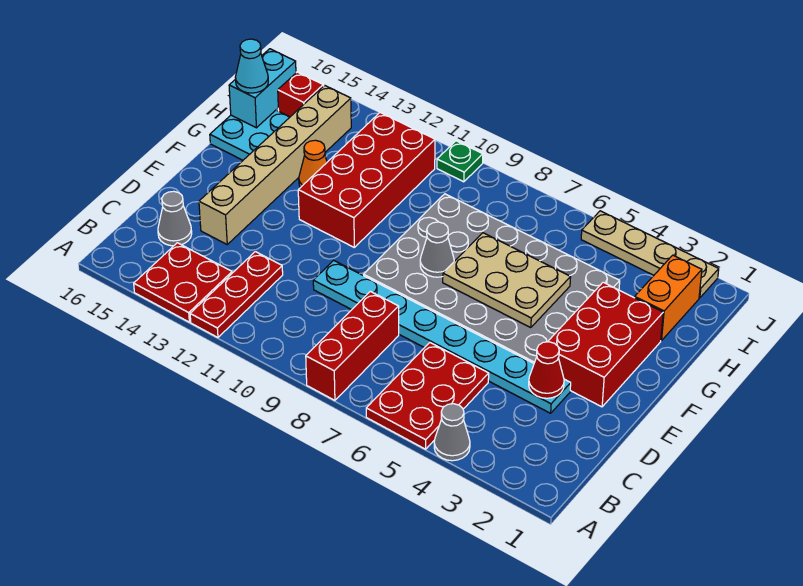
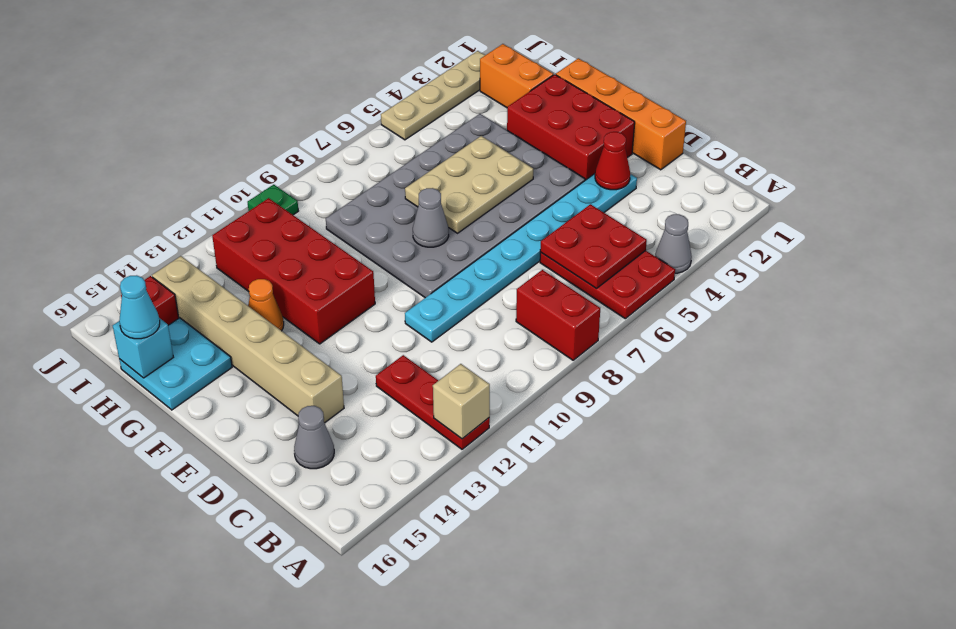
red brick A8:C8 level 1 -> red brick A8:B8 level 1
none -> tan brick A12 level 2
red plate A13:B14 level 1 -> red plate B5:C6 level 2
none -> orange brick D1:G1 level 1
cyan brick H16:I16 level 2 -> cyan brick H16 level 2

